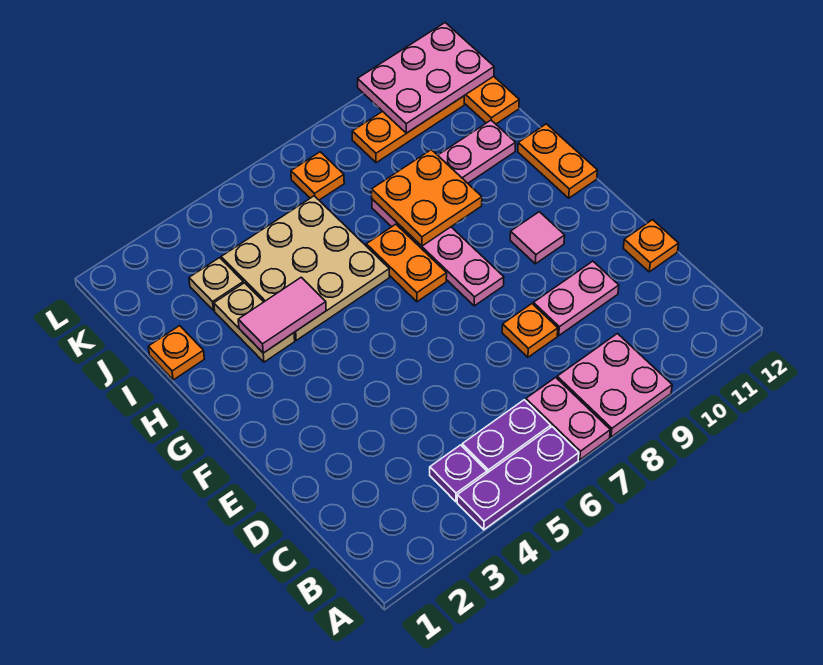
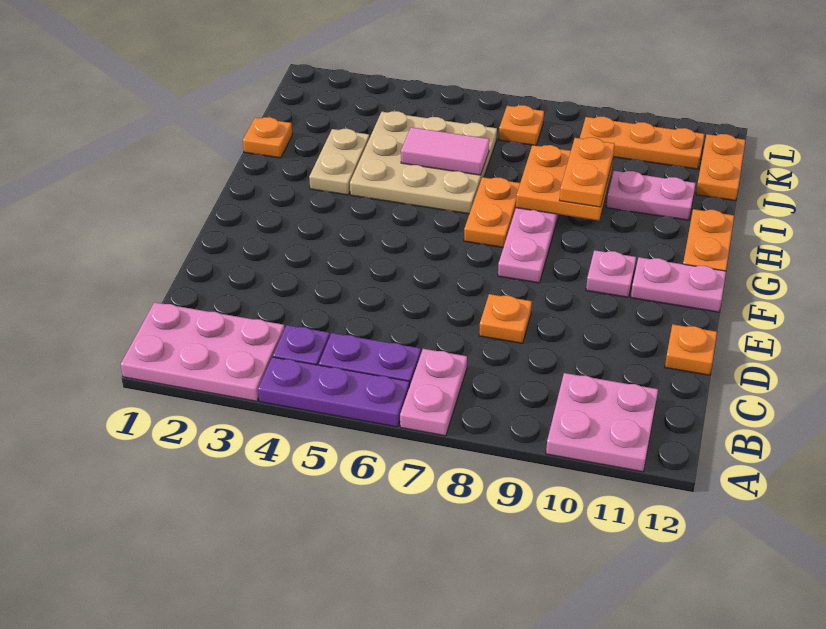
pink plate A8:B9 level 1 -> pink plate A10:B11 level 1
pink plate D9:D10 level 1 -> pink plate F11:F12 level 1
pink tile F10 level 1 -> pink plate F10 level 1
pink tile H3:H4 level 2 -> pink tile I5:I6 level 2
none -> orange plate H9:I9 level 3
tan plate J3 level 1 -> none
pink plate K10:L12 level 2 -> pink plate A1:B3 level 1

